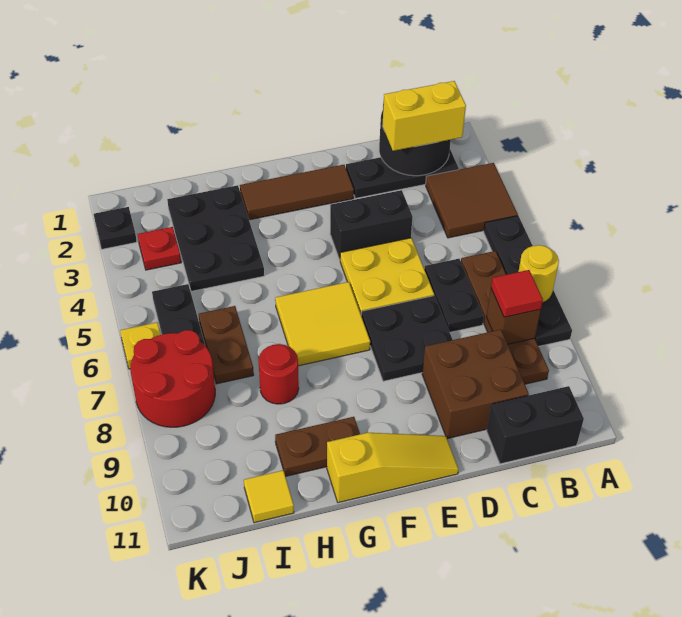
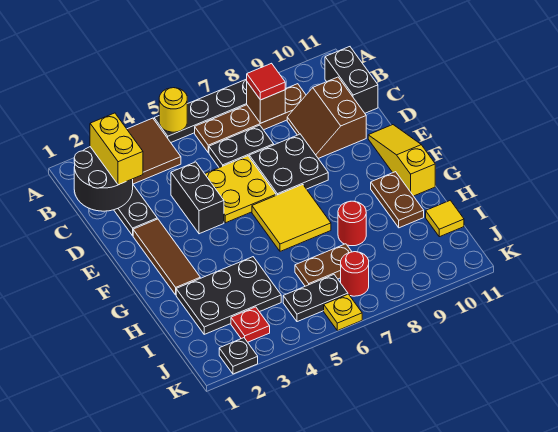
yellow round brick A7 level 2 -> yellow round brick A5 level 2
brown brick C9:D10 level 1 -> brown slope C9:D10 level 1 top 10
red round brick J7:K8 level 1 -> red round brick J7 level 1

